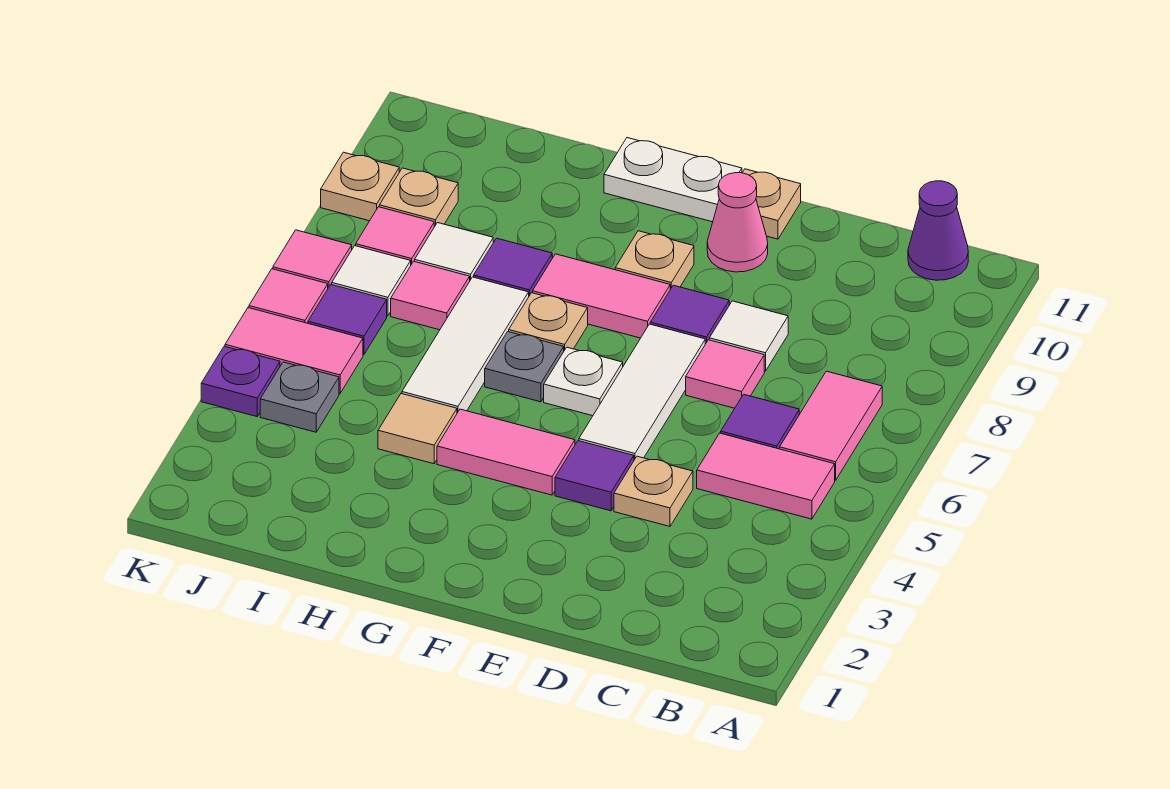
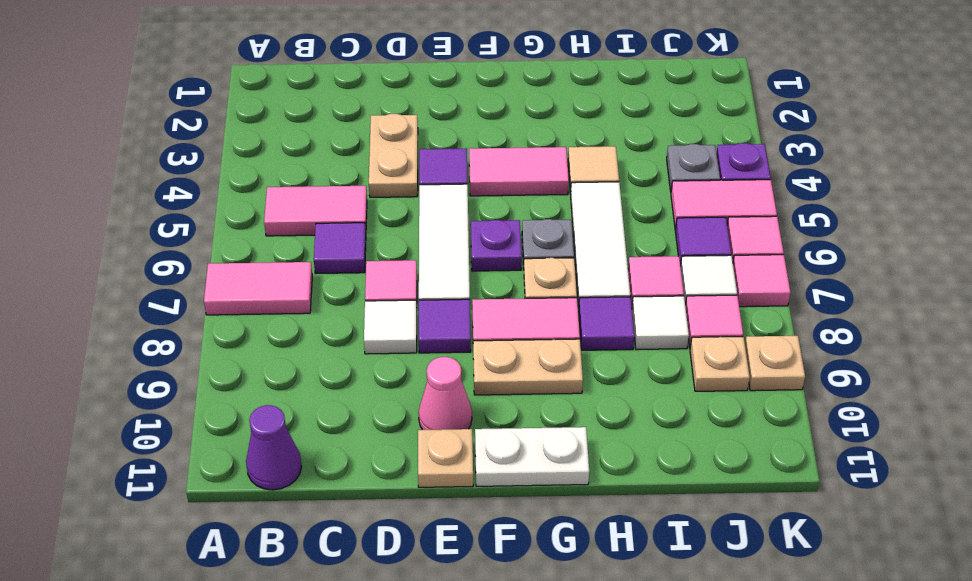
pink tile B6:B7 level 1 -> pink tile A7:B7 level 1
tan plate D4 level 1 -> tan plate D3:D4 level 1
white plate F6 level 1 -> purple plate F6 level 1
tan plate F9 level 1 -> tan plate F9:G9 level 1

